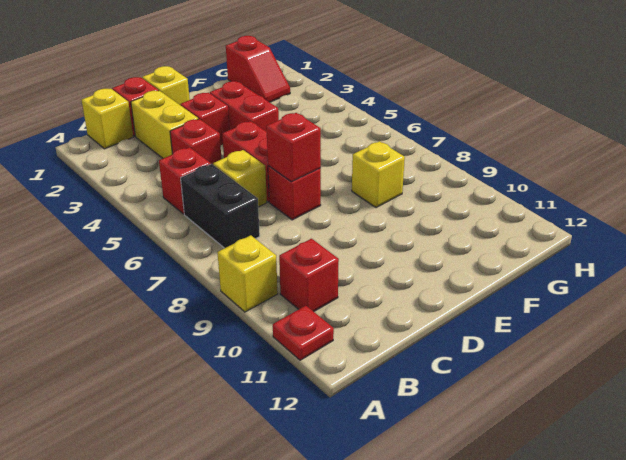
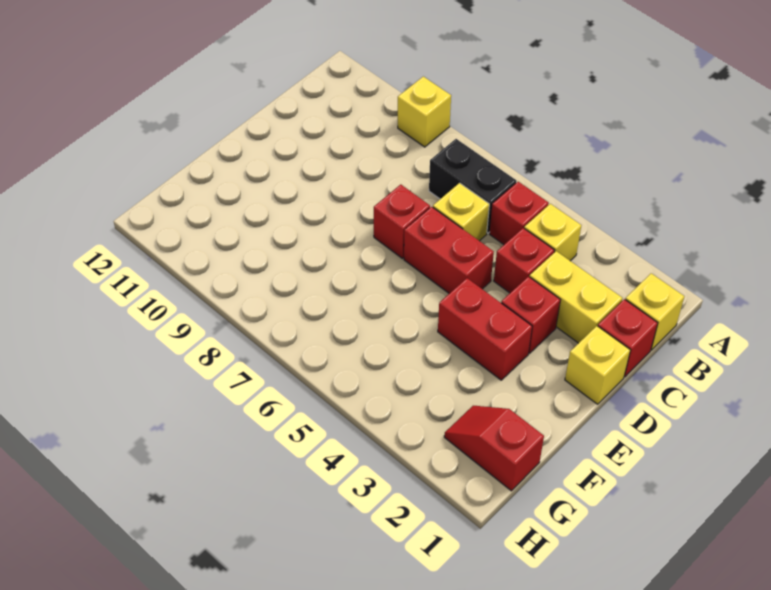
red plate A11 level 1 -> none
red brick B10 level 1 -> none
red brick D7 level 2 -> none
yellow brick F8 level 1 -> yellow brick B4 level 1

